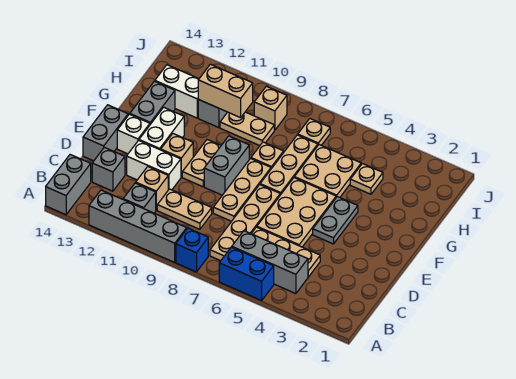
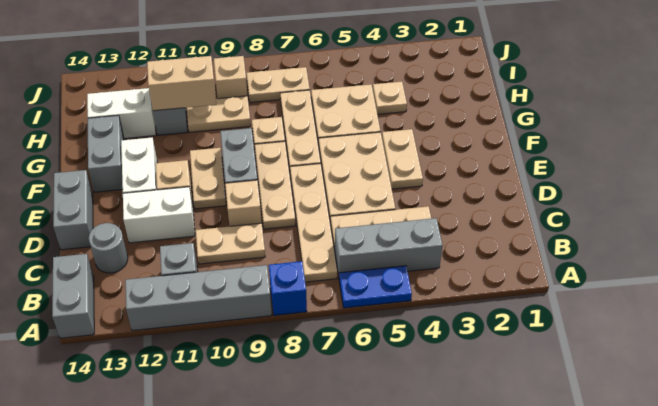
blue brick A5:A6 level 1 -> blue plate A5:A6 level 1
tan brick C11 level 1 -> tan brick D9 level 1
grey brick C13 level 1 -> grey round brick C13 level 1
grey plate E4:F4 level 1 -> tan plate E4:F4 level 1
white brick E13 level 1 -> none
tan plate I7 level 1 -> tan plate I7:I8 level 1

